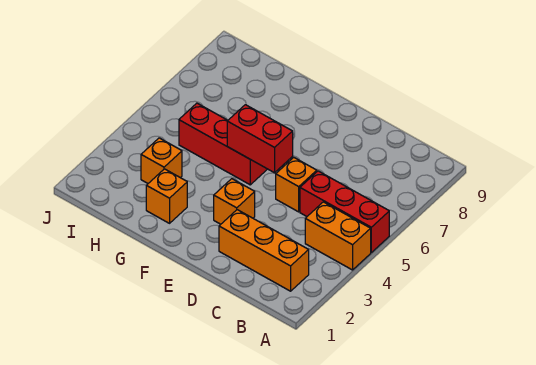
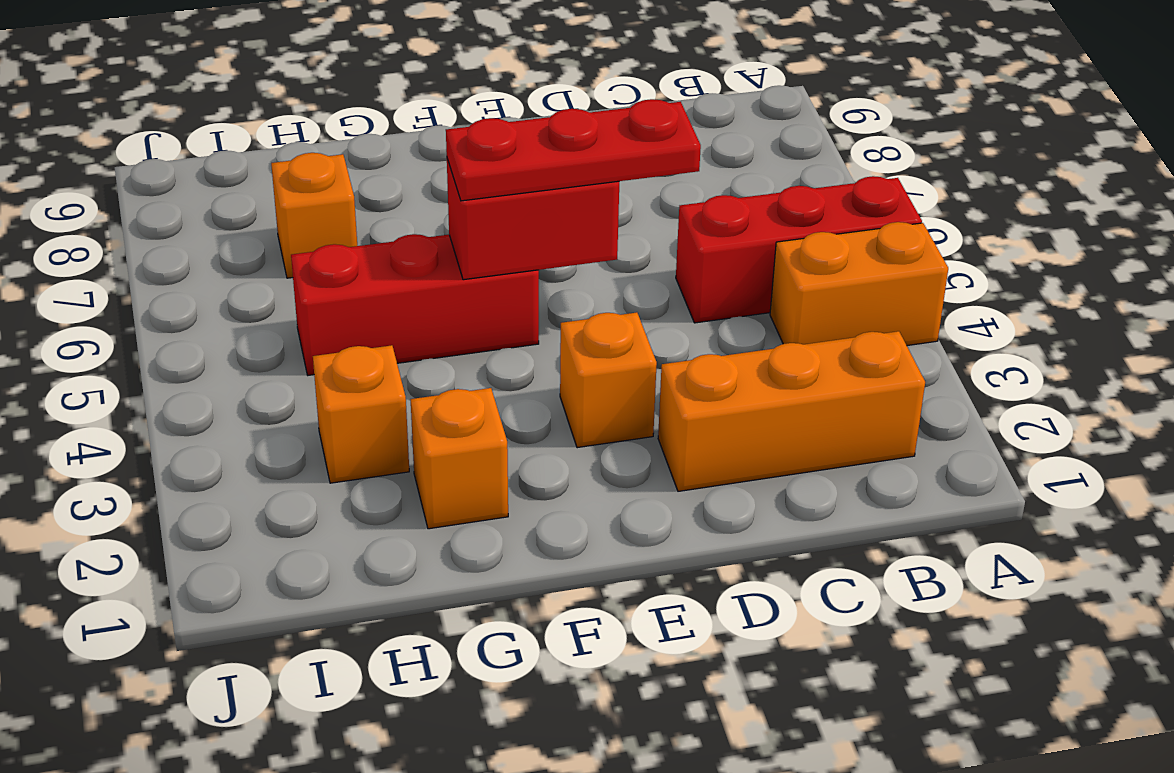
orange brick D5 level 1 -> orange brick H7 level 1
none -> red plate D5:F5 level 3

